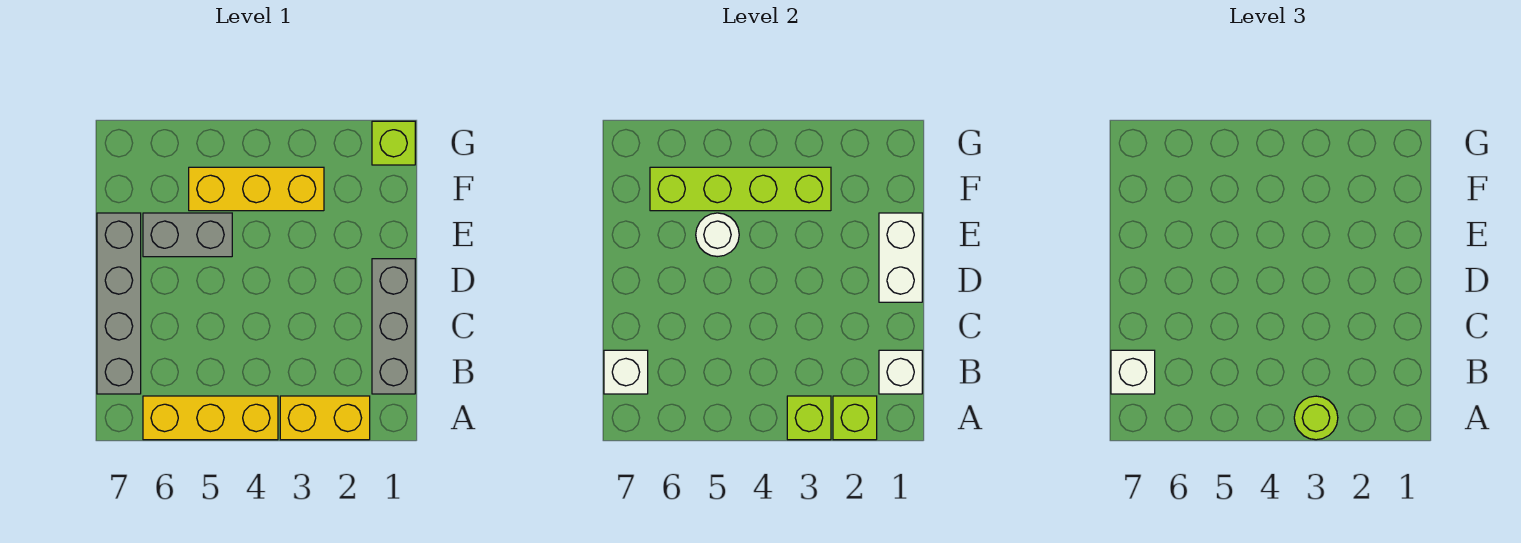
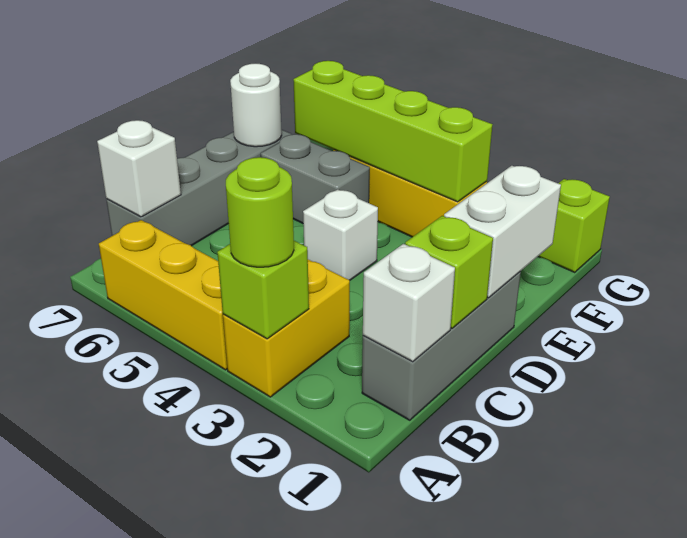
yellow brick A2:A3 level 1 -> yellow brick A3:B3 level 1
lime brick A2 level 2 -> lime brick C1 level 2
white brick B7 level 3 -> white brick D4 level 1
white round brick E5 level 2 -> white round brick E7 level 2

